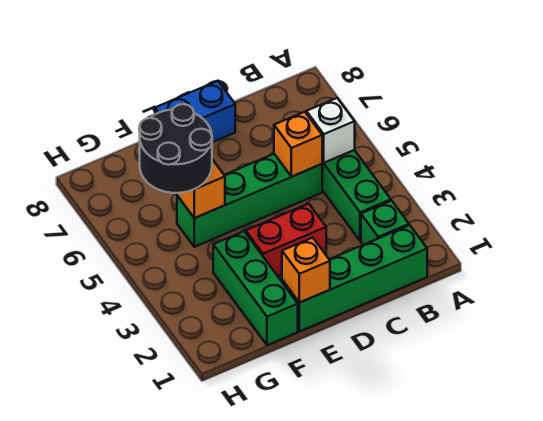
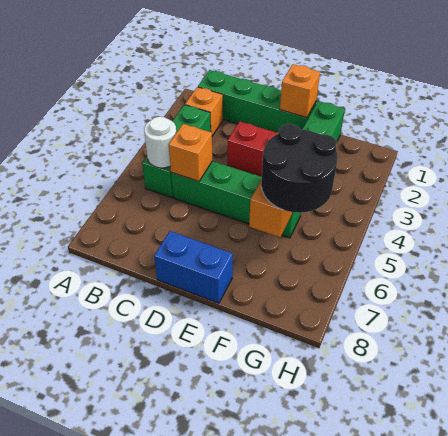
green brick B2 level 1 -> orange brick B2 level 1
white brick B5 level 2 -> white round brick B5 level 2

